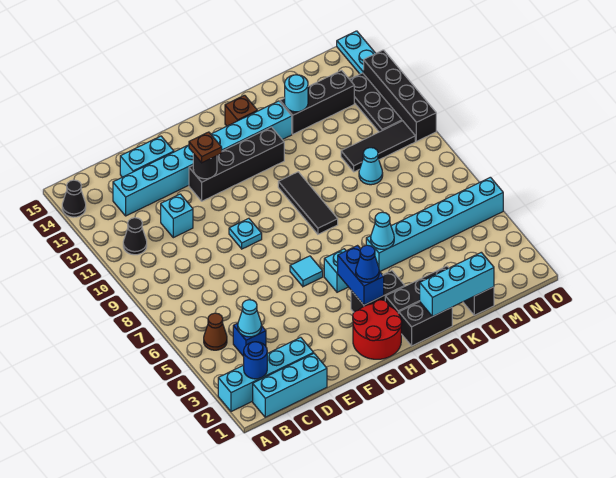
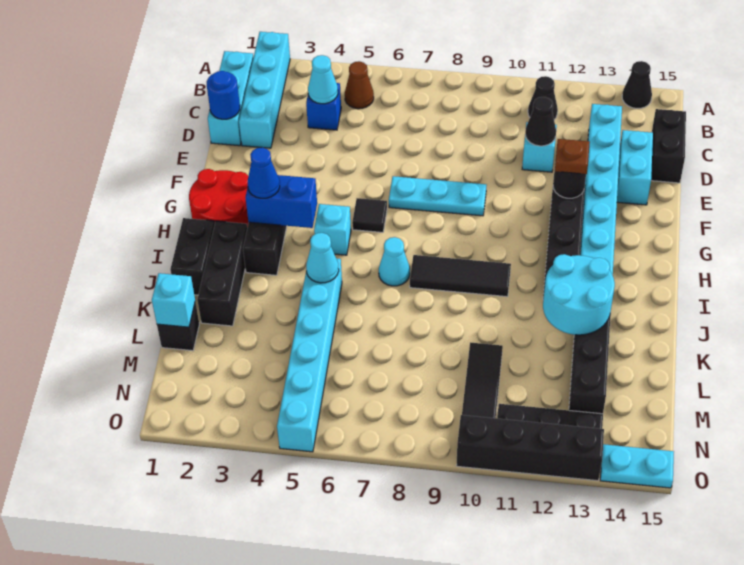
blue round brick B2 level 2 -> blue round brick D1 level 2
none -> black brick C15:D15 level 1
none -> black cone D11 level 2
cyan plate F9 level 1 -> cyan plate F7:F9 level 1
cyan tile G6 level 1 -> black tile G6 level 1
brown brick I14 level 1 -> none
cyan brick J1:L1 level 2 -> cyan brick L1 level 2
cyan round brick K13 level 2 -> cyan round brick J12:K13 level 2
cyan cone L9 level 1 -> cyan cone I7 level 1

